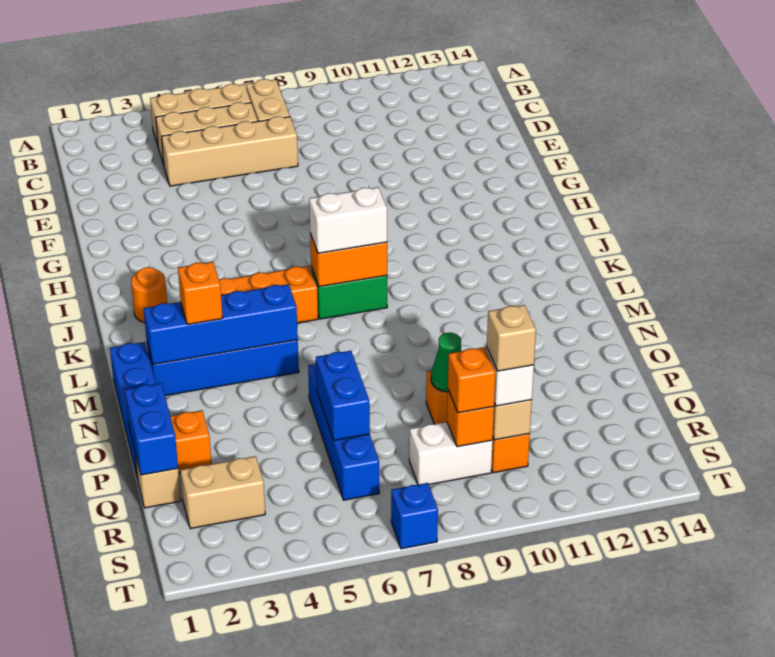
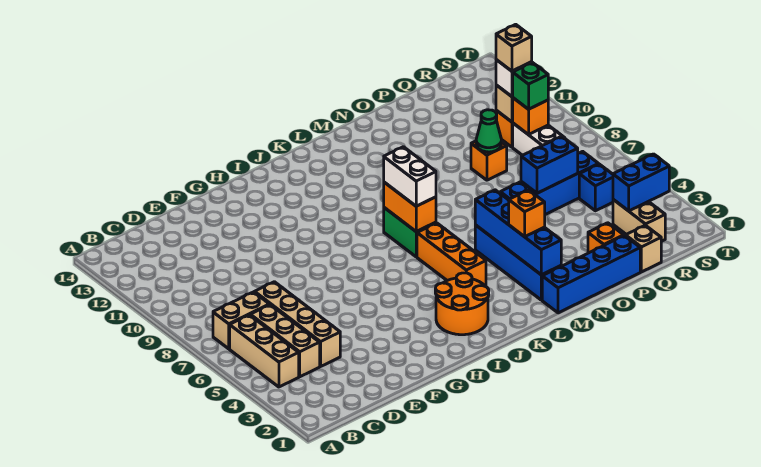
orange round brick J2 level 1 -> orange round brick I2:J3 level 1
blue brick P1:Q1 level 2 -> blue brick R3:S3 level 2
orange brick R9 level 3 -> green brick R9 level 3
blue brick T7 level 1 -> blue brick R5 level 1

